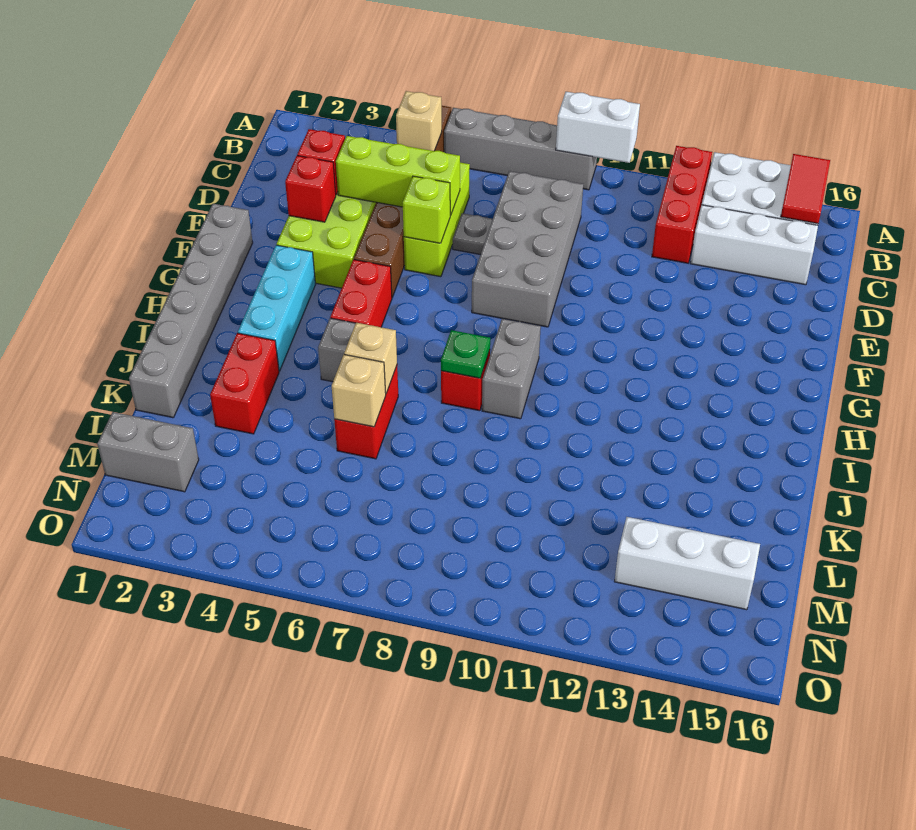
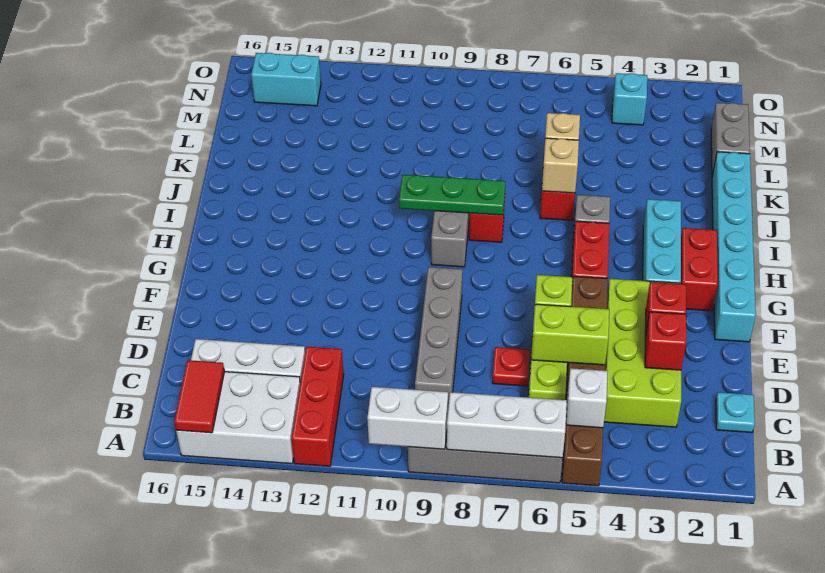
tan brick B5 level 2 -> white brick B5 level 2
none -> cyan plate C1 level 1
grey brick C8:F9 level 1 -> grey brick C9:F9 level 1
lime brick D4:D6 level 2 -> lime brick D5:D6 level 2
grey plate D7 level 1 -> red plate D7 level 1
grey brick F1:K1 level 1 -> cyan brick F1:K1 level 1
green plate I8 level 2 -> green plate I8:I10 level 2
red brick J3:K3 level 1 -> red brick G2:H2 level 1
grey brick M1:M2 level 1 -> grey brick L1:M1 level 1
white brick M13:M15 level 1 -> white brick A6:A8 level 2
none -> cyan brick N4 level 1
none -> cyan brick N14:N15 level 1

